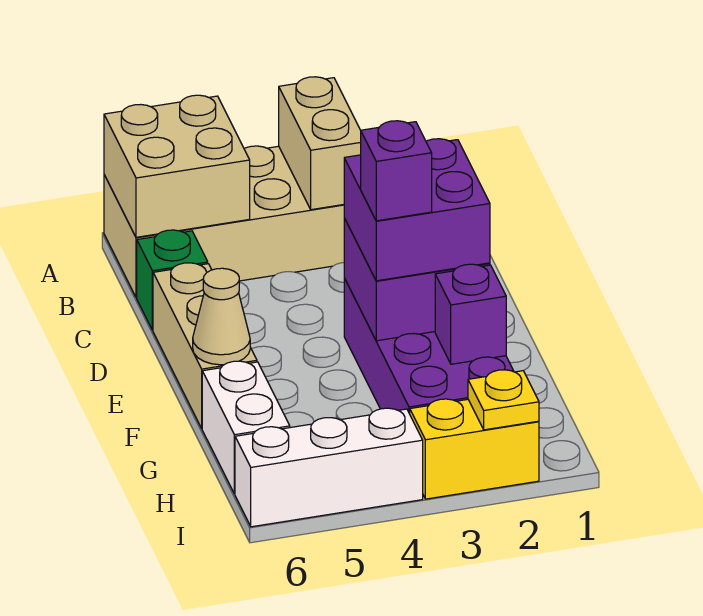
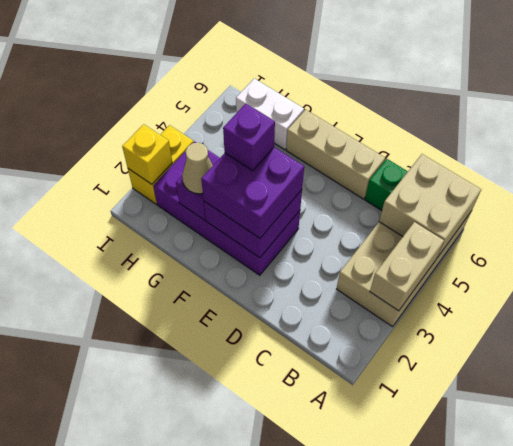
tan brick A3:B3 level 2 -> tan brick A3:A4 level 2
tan cone F6 level 2 -> tan cone G2 level 3
yellow plate I2 level 2 -> yellow brick I2 level 2
white brick I4:I6 level 1 -> none

